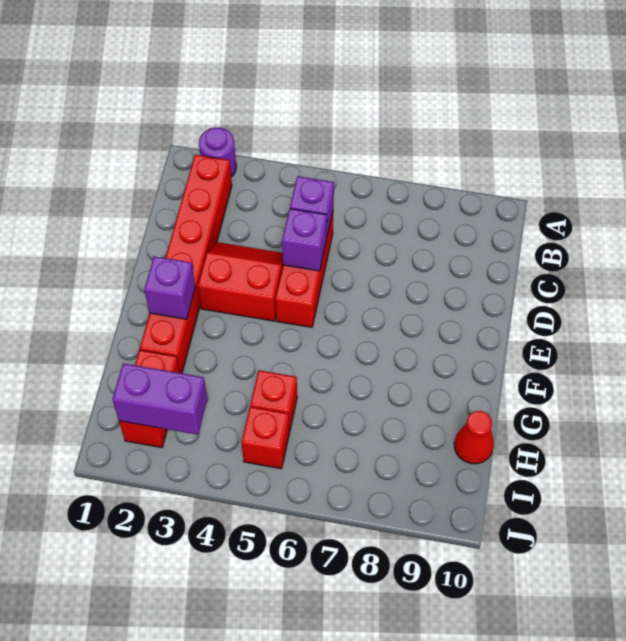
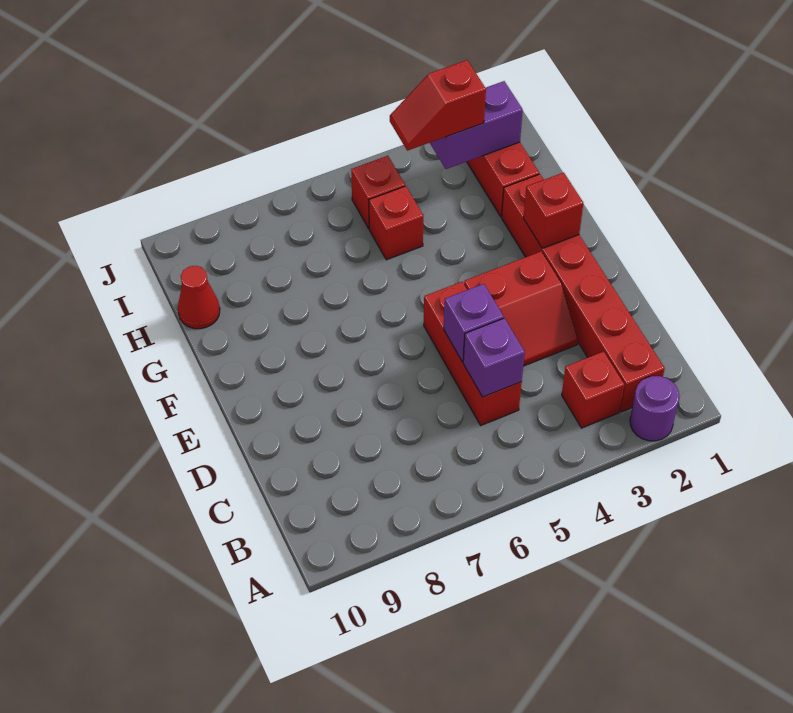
none -> red brick B3 level 1
purple brick F2 level 2 -> red brick F2 level 2
none -> red slope I3:I4 level 3 top 3

